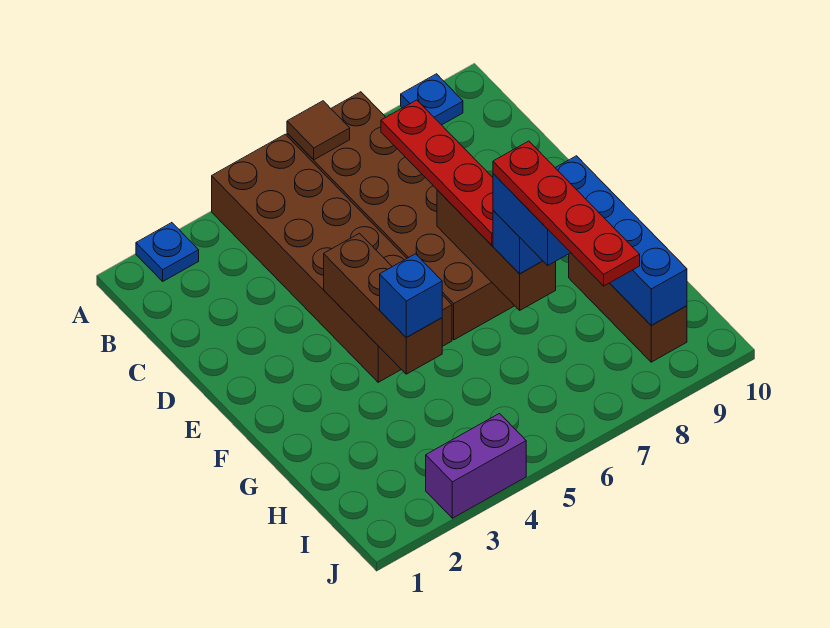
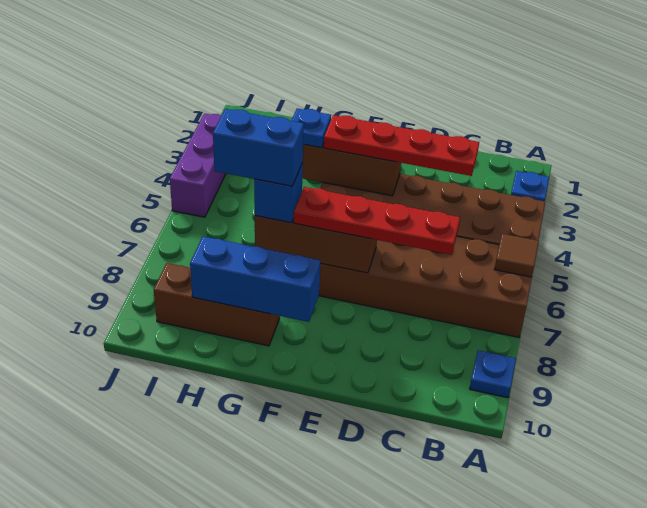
blue brick F9:I9 level 2 -> blue brick F9:H9 level 2
blue brick G4 level 3 -> blue plate G4 level 3
red plate G7:J7 level 5 -> red plate C4:F4 level 3
purple brick J3:J4 level 1 -> purple brick J3:J5 level 1

